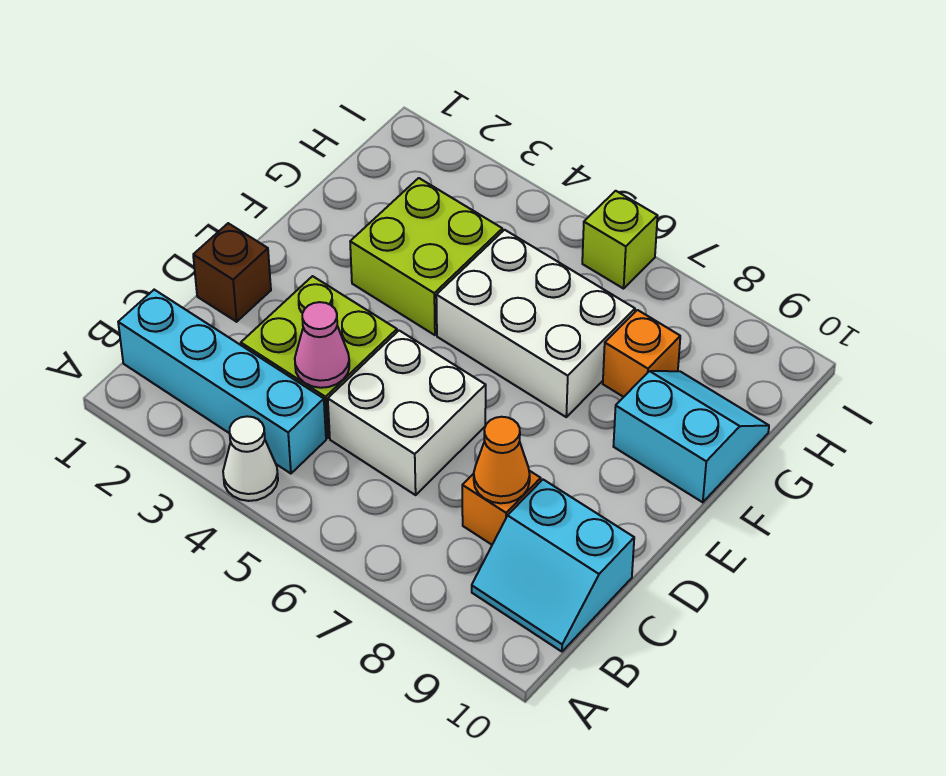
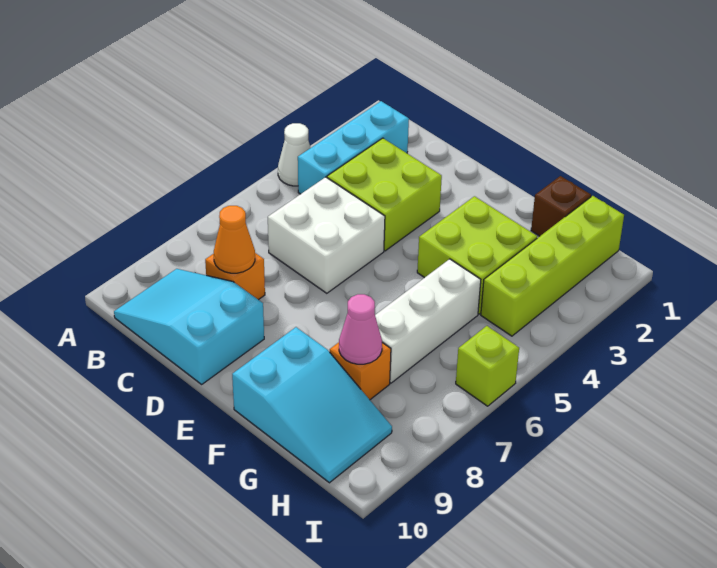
cyan brick B1:B4 level 1 -> cyan brick B2:B4 level 1
cyan slope B9:C10 level 1 top C -> cyan slope B9:D10 level 1 top D
pink cone C4 level 2 -> pink cone G8 level 2
brown brick D1 level 1 -> brown brick G1 level 1
white brick F5:G7 level 1 -> white brick G5:G7 level 1
cyan slope F9:G10 level 1 top F -> cyan slope F9:H10 level 1 top F
none -> lime brick H1:H4 level 1

